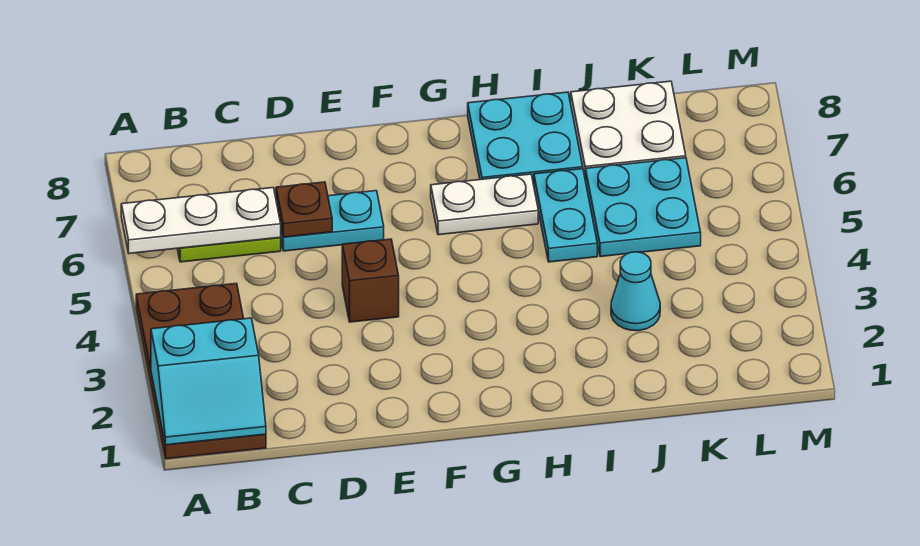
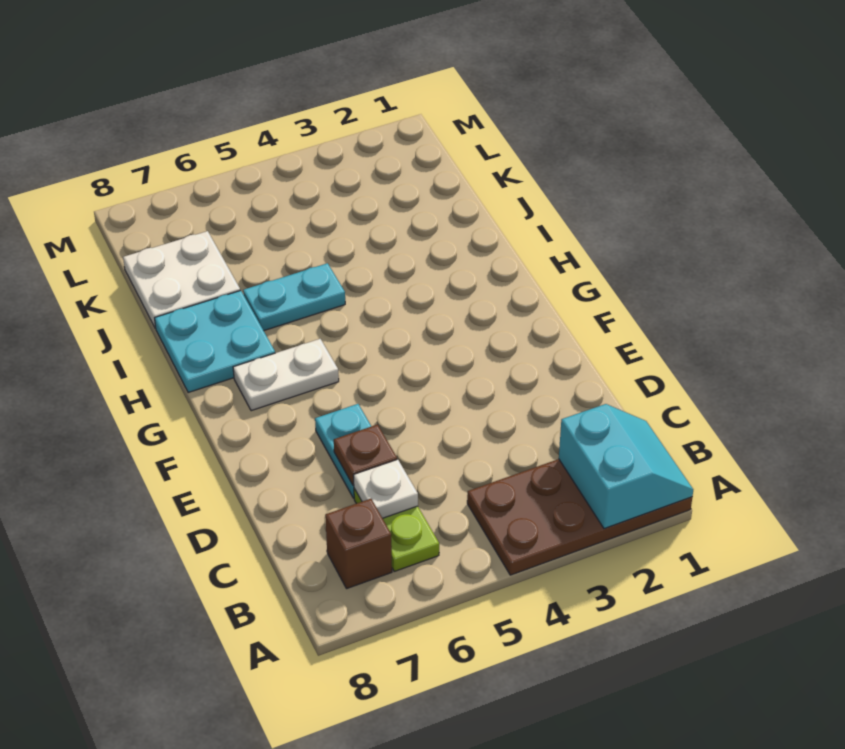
white plate A6:C6 level 2 -> white plate C6 level 2
brown brick E4 level 1 -> brown brick B7 level 1
white plate G6:H6 level 1 -> white plate G6:G7 level 1
cyan cone J3 level 1 -> none
cyan plate J5:K6 level 1 -> none

